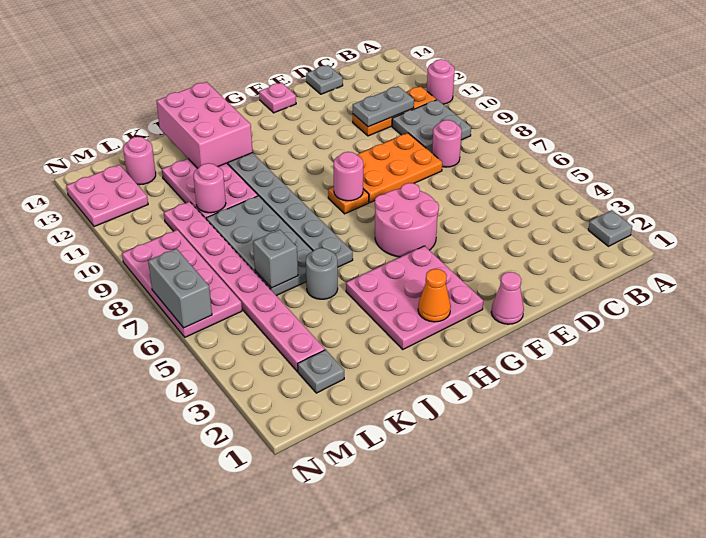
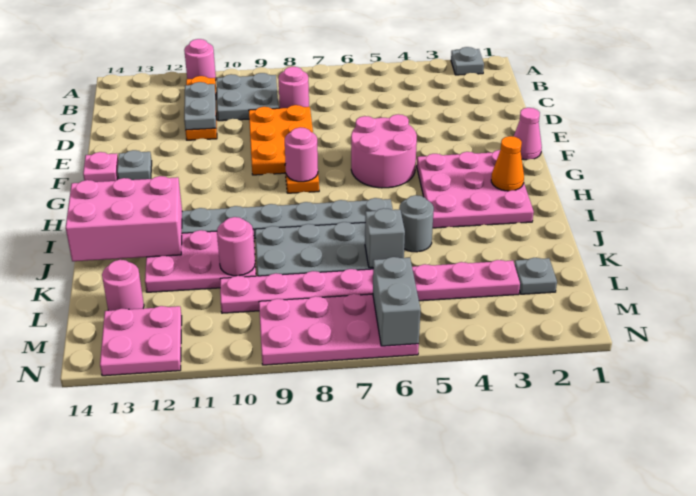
grey plate D14 level 1 -> grey plate F13 level 1
grey brick N6:N7 level 2 -> grey brick M6:N6 level 2

